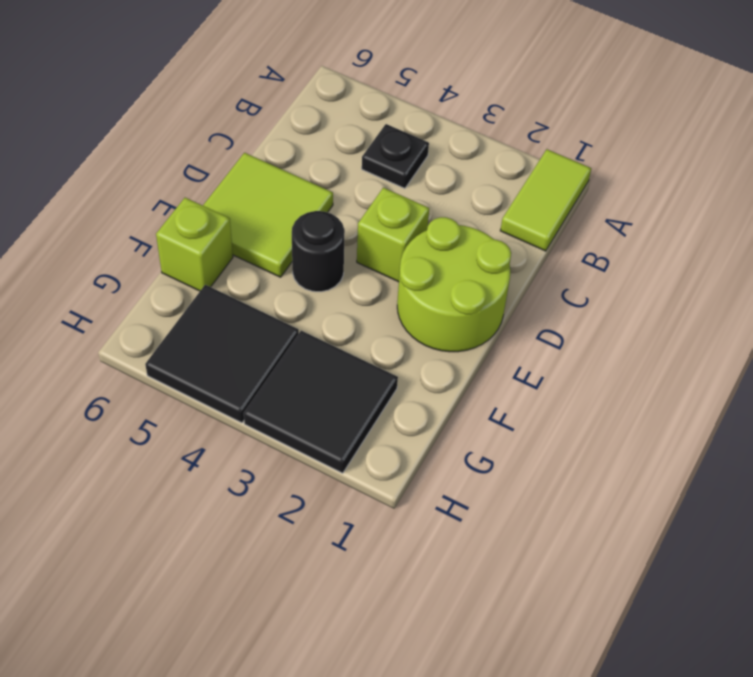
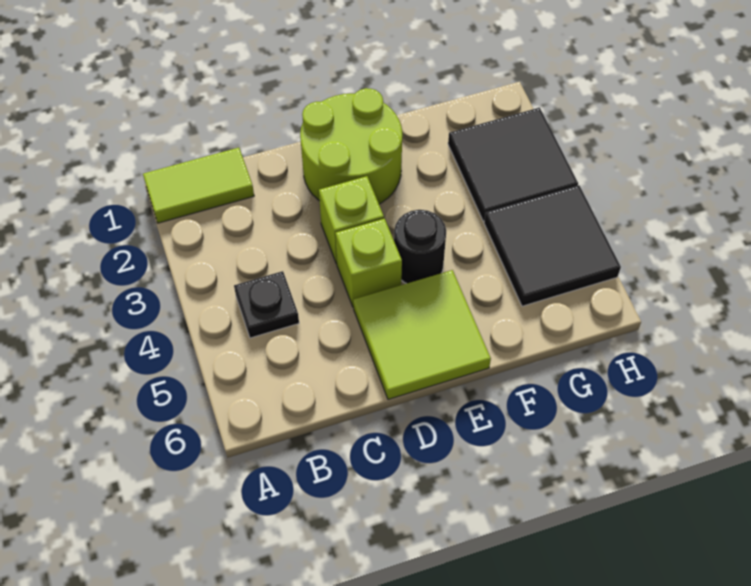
lime brick F6 level 1 -> lime brick D4 level 1

